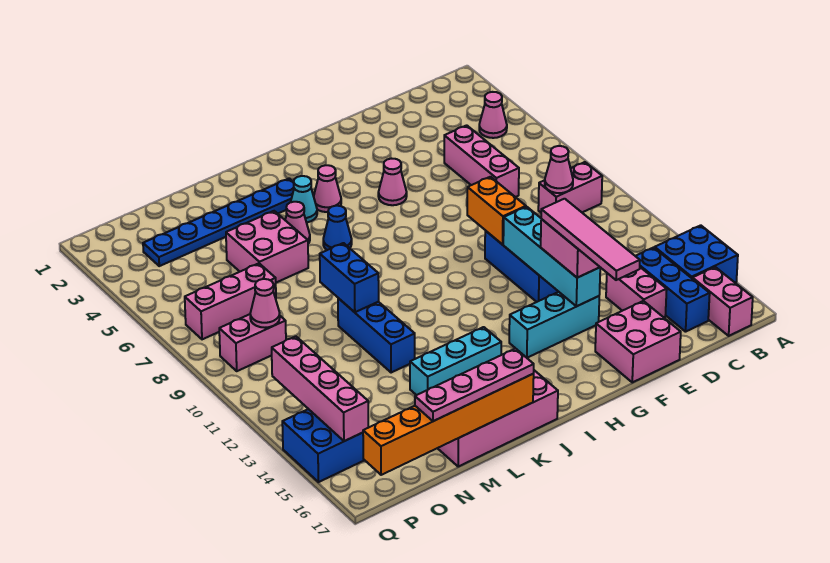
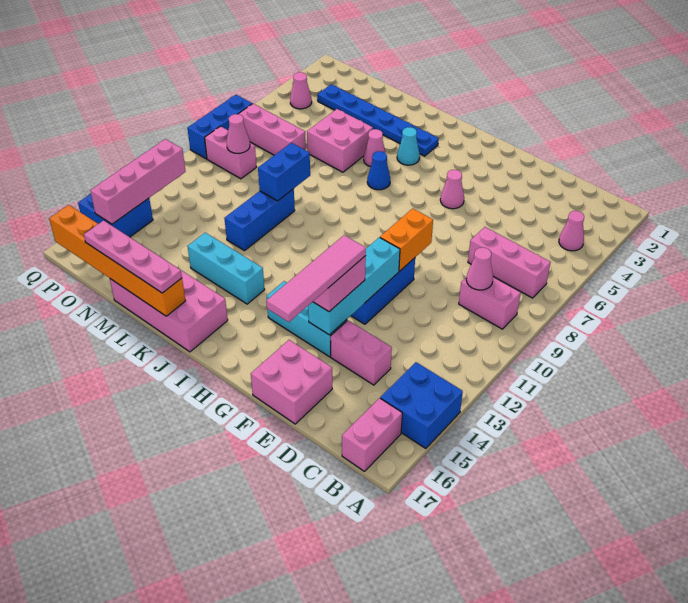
blue brick C14:C16 level 1 -> blue brick Q7:Q9 level 1
pink brick D5:D7 level 1 -> pink brick B7:D7 level 1
pink brick D14:D15 level 1 -> pink brick D14:E14 level 1
pink cone I4 level 1 -> pink cone P4 level 1

